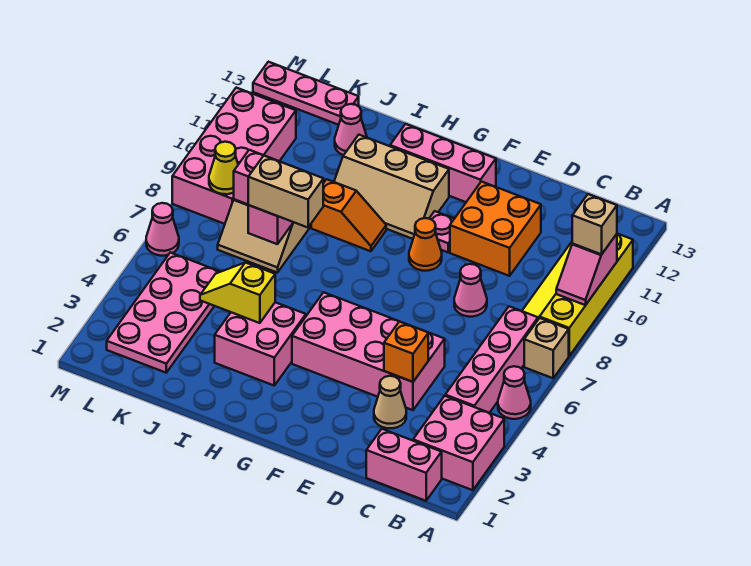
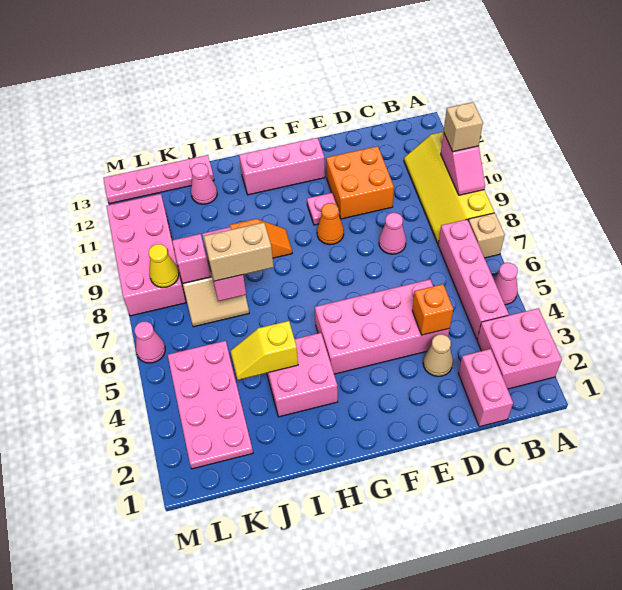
pink brick B1:C1 level 1 -> pink brick C1:C2 level 1
tan slope G10:I11 level 1 top 11 -> none
pink plate K13:M13 level 1 -> pink plate J13:M13 level 1

